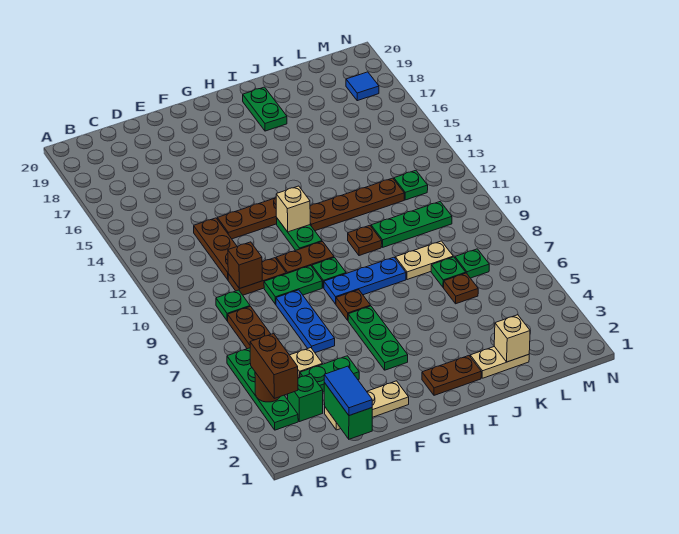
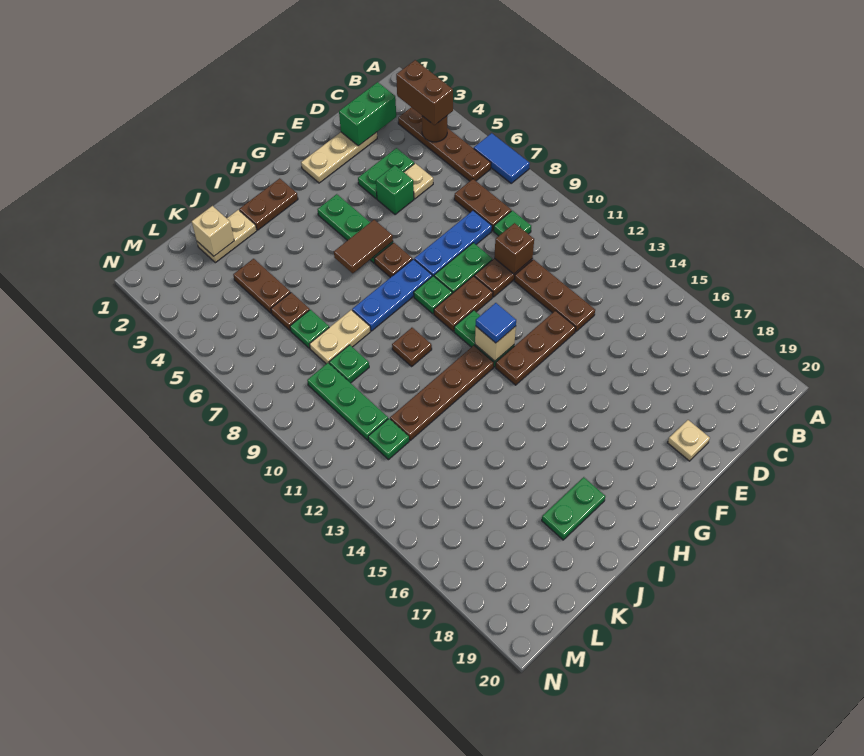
green plate B3:B6 level 1 -> brown plate B3:B6 level 1
green brick C3 level 1 -> green brick E5 level 1
green brick D1:D2 level 2 -> green brick C2:D2 level 2
blue tile D1:D2 level 3 -> blue tile A6:A7 level 1
blue plate E6:E8 level 1 -> blue plate D8:F8 level 1
none -> tan plate E19 level 1
none -> brown tile G6:H6 level 2
green plate I18:I19 level 1 -> green plate I18:J18 level 1
green plate J10:L10 level 1 -> green plate L9:L11 level 1
none -> brown plate K4:K5 level 1
green plate L7 level 1 -> green plate K9 level 1
blue tile M18 level 1 -> blue tile G12 level 3

